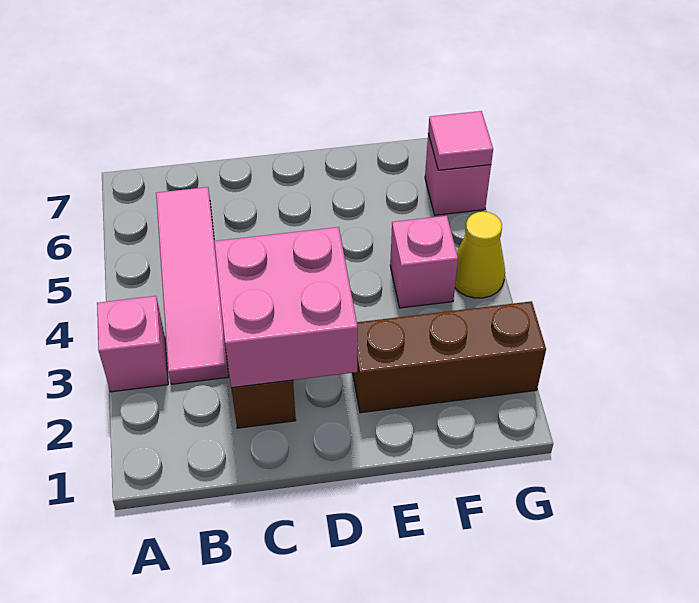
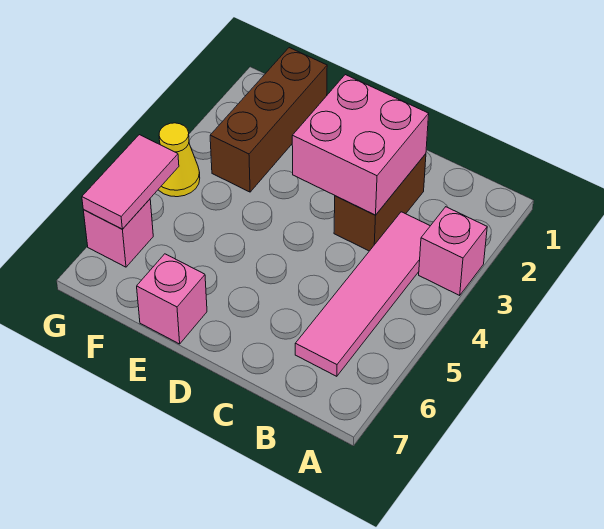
brown brick E2:G2 level 1 -> brown brick F1:F3 level 1
pink brick F4 level 1 -> pink brick E7 level 1
pink tile G6 level 2 -> pink tile G5:G6 level 2

